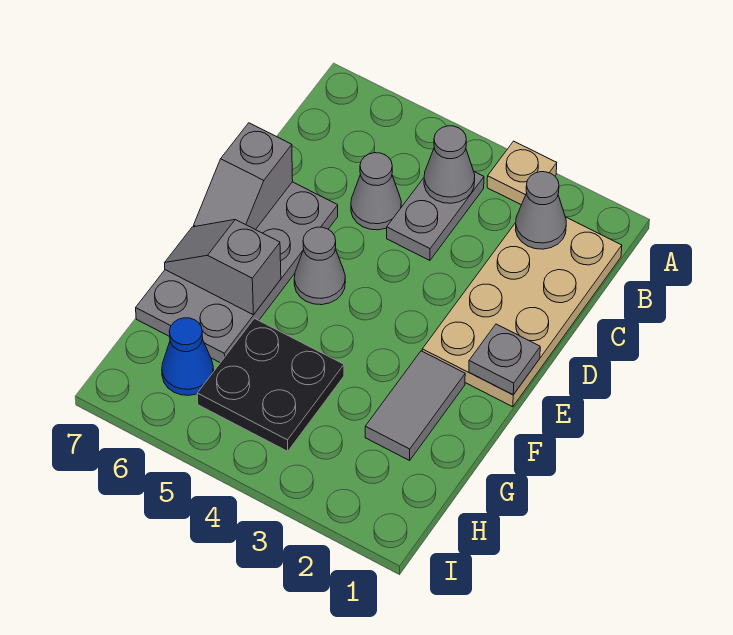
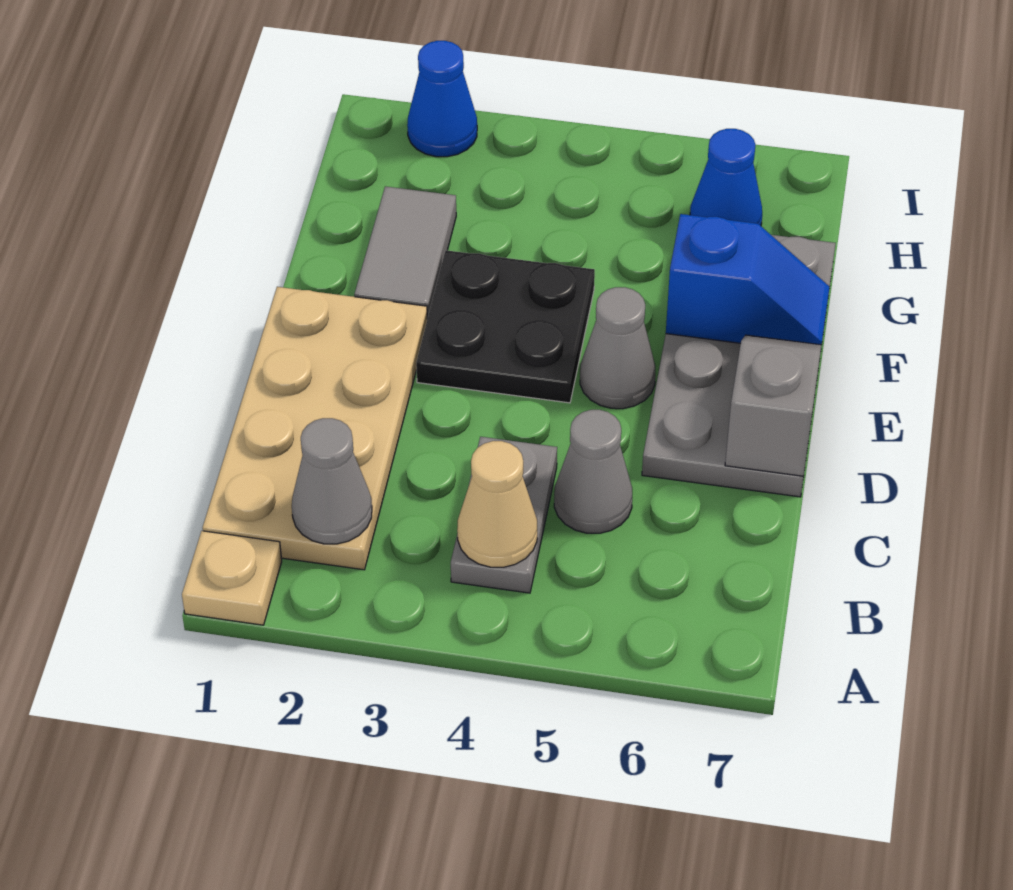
tan plate A3 level 1 -> tan plate A1 level 1
grey cone B4 level 2 -> tan cone B4 level 2
grey plate E1 level 2 -> none
grey slope F6:F7 level 2 top 6 -> blue slope F6:F7 level 2 top 6
black plate G4:H5 level 1 -> black plate E3:F4 level 1
none -> blue cone I2 level 1

